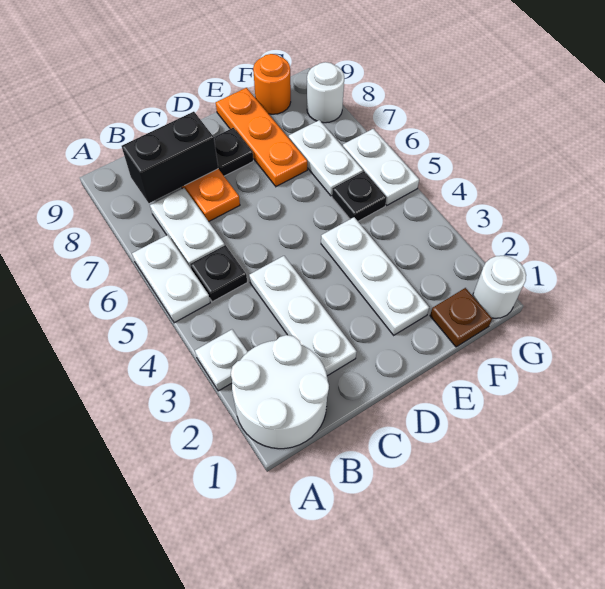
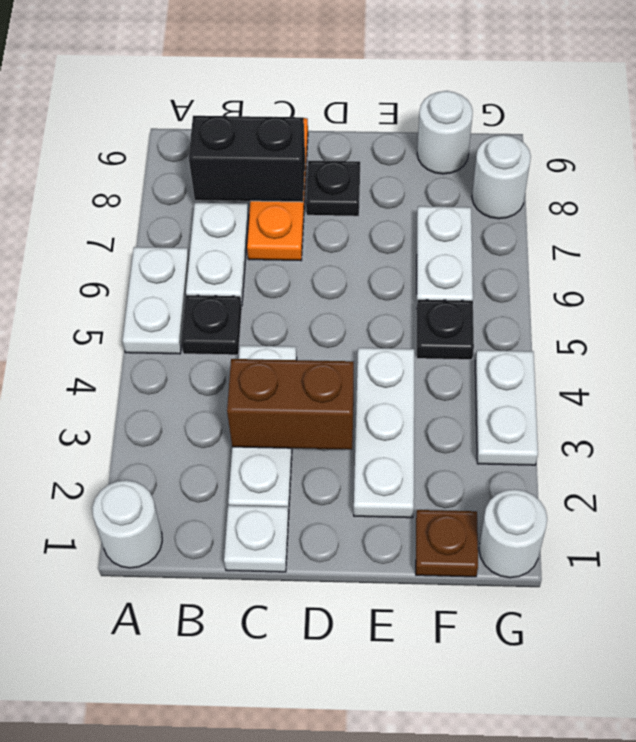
white round brick A1:B2 level 1 -> white round brick A1 level 1
white plate A3 level 1 -> white plate C1 level 1
none -> brown brick C3:D3 level 2
orange plate E7:E9 level 1 -> none
orange round brick F9 level 1 -> white round brick F9 level 1
white plate G5:G6 level 1 -> white plate G3:G4 level 1

